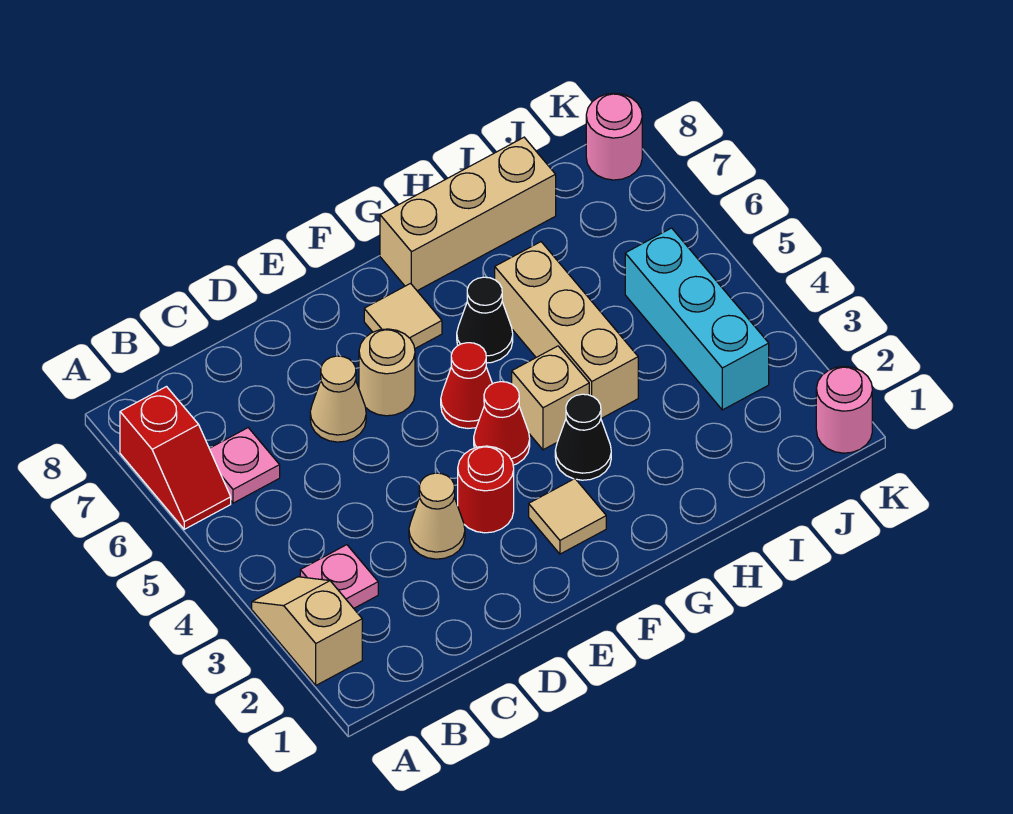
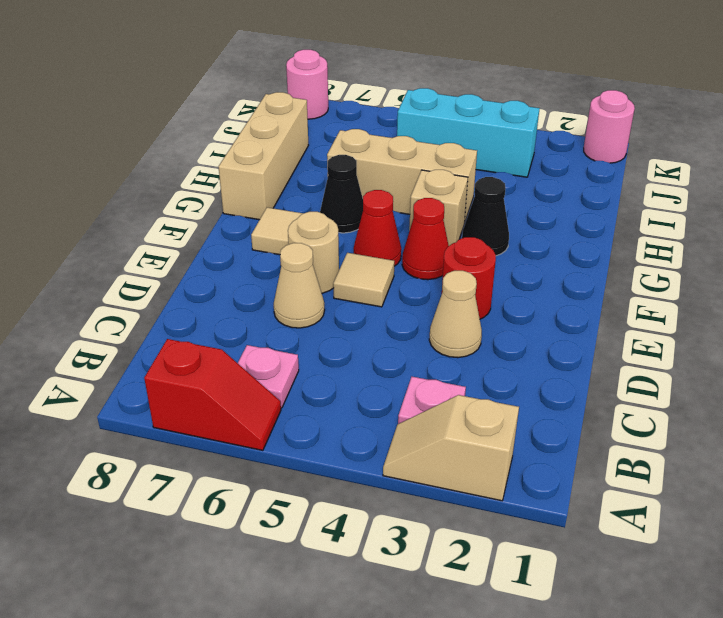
tan tile F2 level 1 -> tan tile E5 level 1

